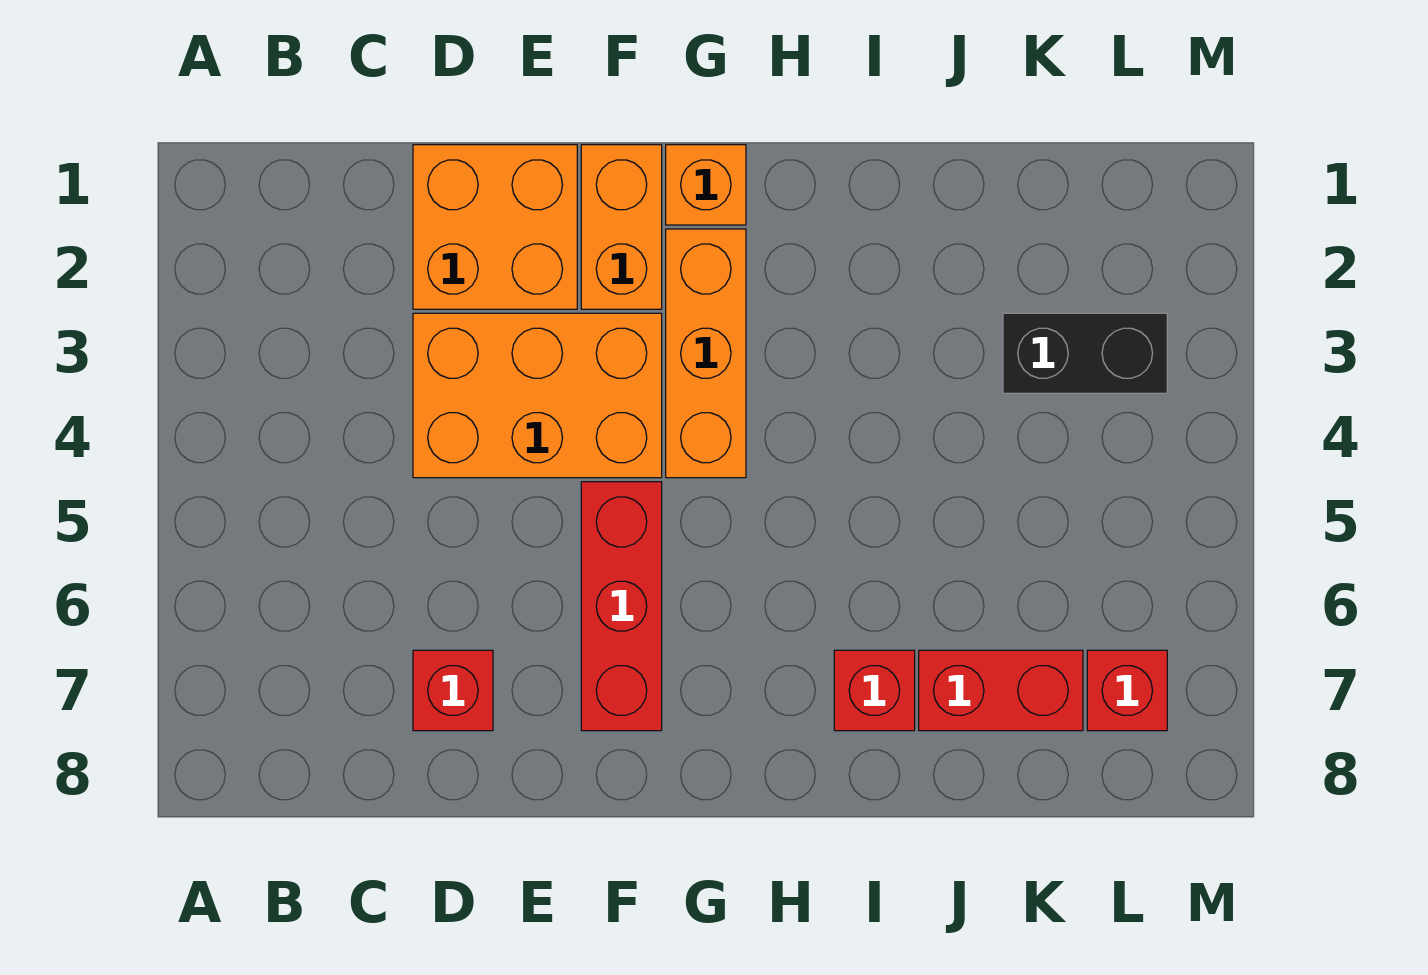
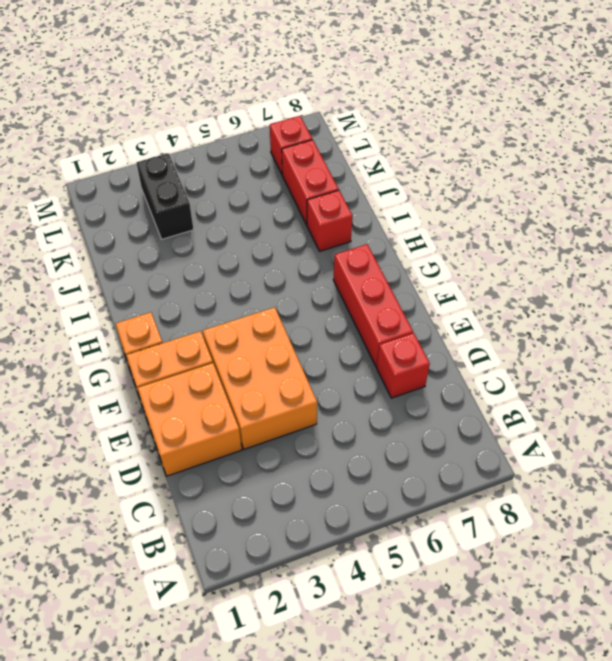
red brick F5:F7 level 1 -> red brick E7:G7 level 1
orange brick G2:G4 level 1 -> none

